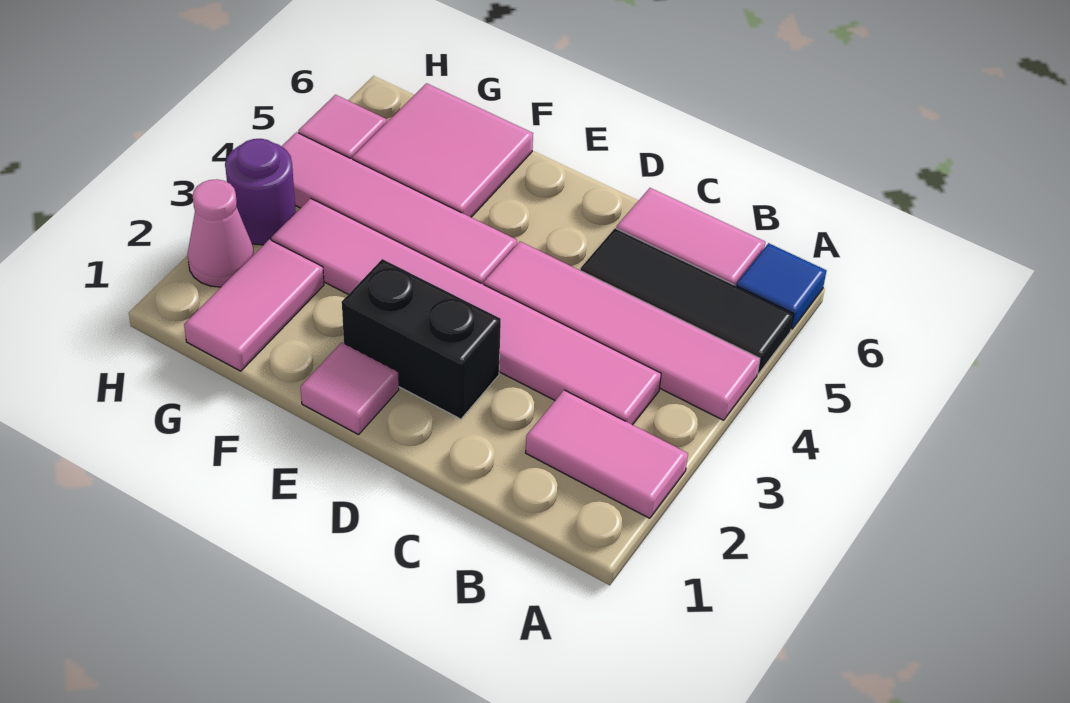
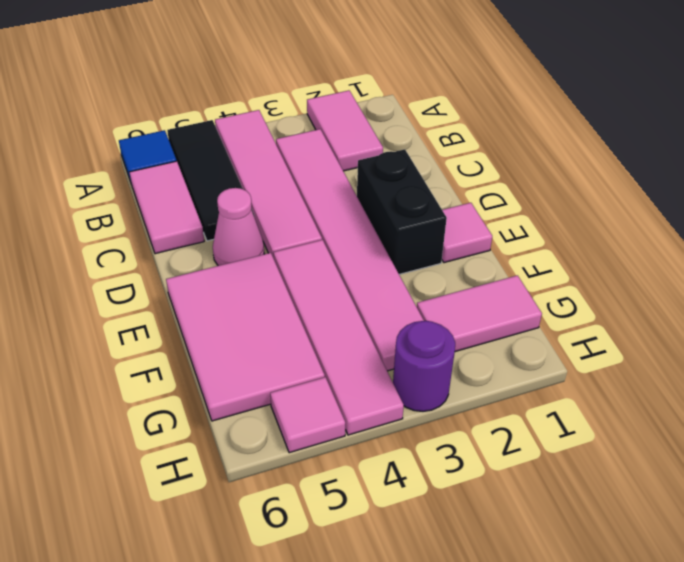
pink tile F5:G6 level 1 -> pink tile E5:G6 level 1
pink cone H2 level 1 -> pink cone D5 level 1

